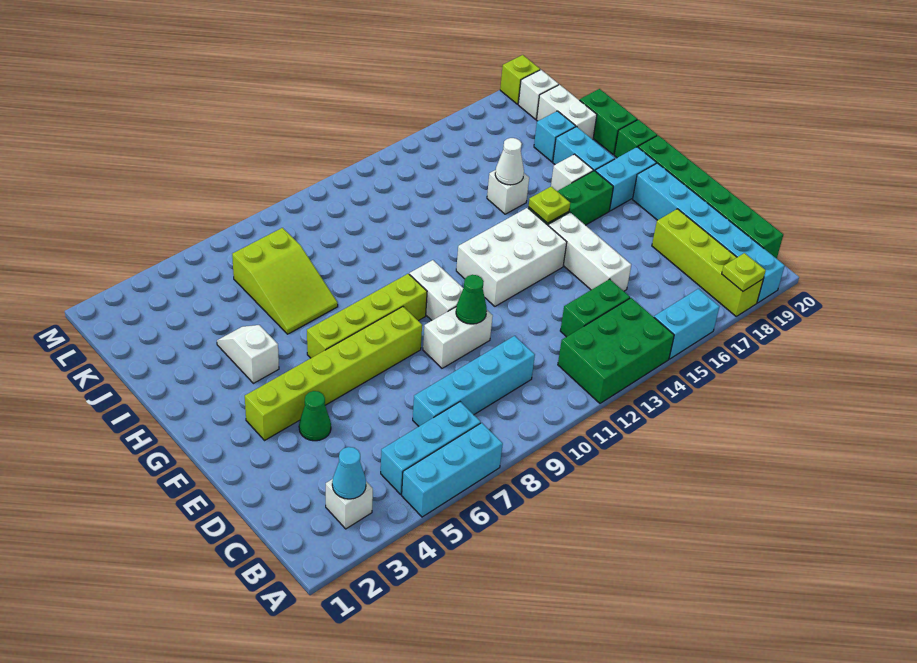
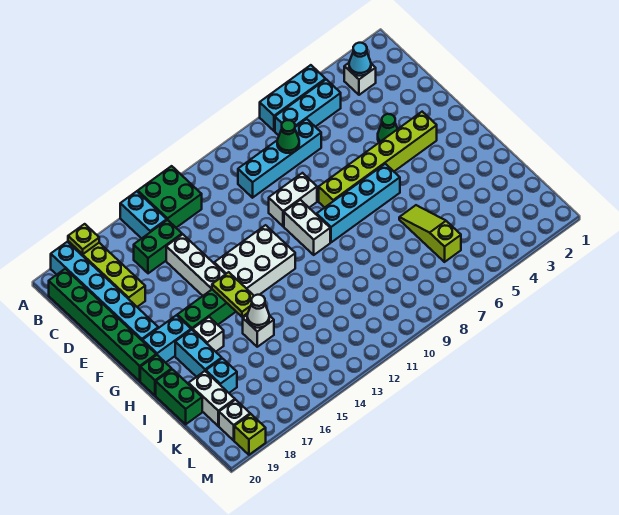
green brick A12:B14 level 1 -> green brick A13:B14 level 1
cyan brick A15:A16 level 1 -> cyan brick A15:B15 level 1
green brick C13:C14 level 1 -> green brick C15:C16 level 1
green cone E10 level 2 -> green cone C8 level 2
lime brick G6:G9 level 1 -> cyan brick G6:G9 level 1
lime plate G15 level 2 -> lime plate G15:H15 level 2
white slope H4:I4 level 1 top H -> none
lime slope I6:K7 level 1 top K -> lime slope I6:K6 level 1 top K

